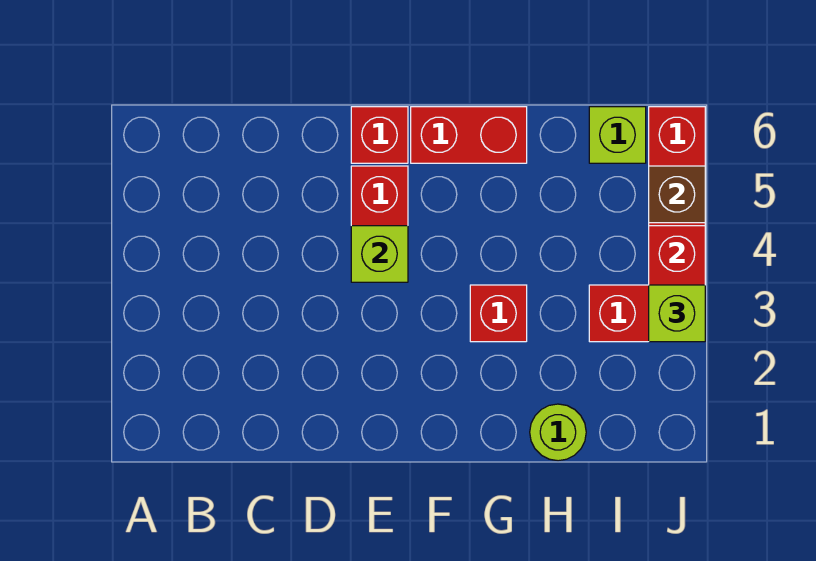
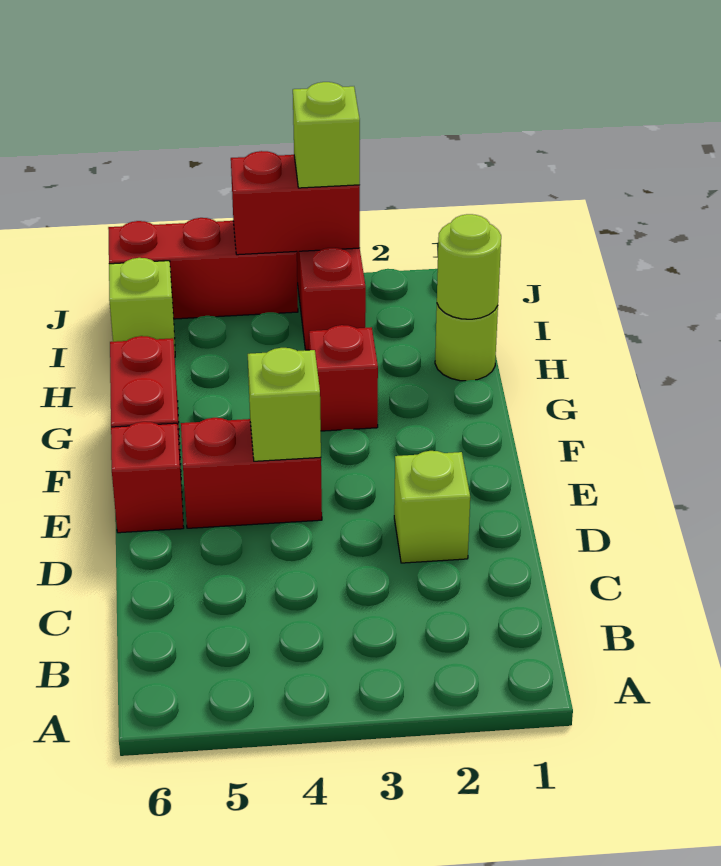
none -> lime brick D2 level 1
none -> lime round brick H1 level 2
brown brick J5 level 2 -> none

